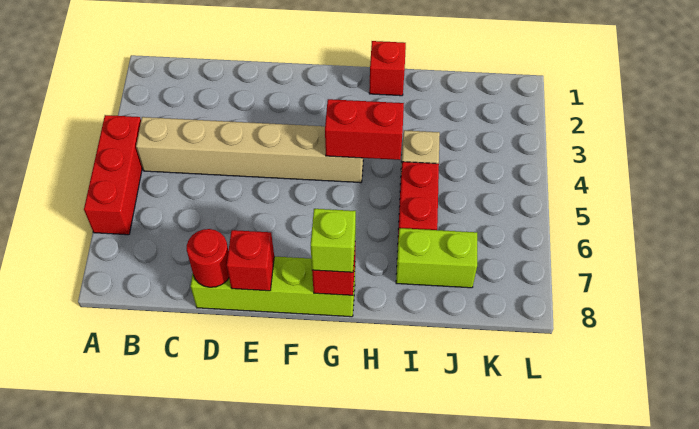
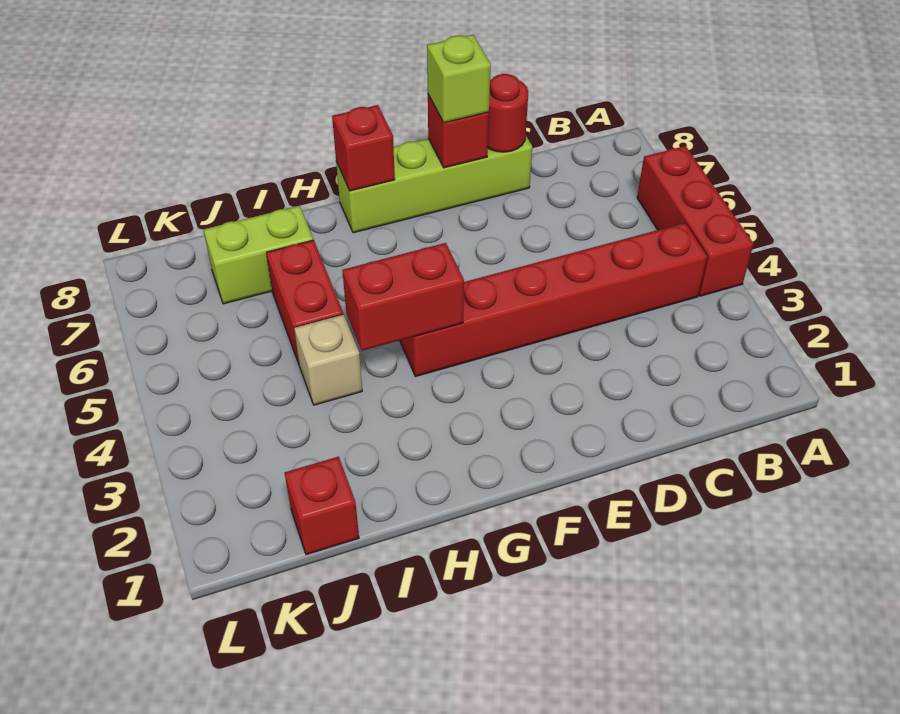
tan brick B4:G4 level 1 -> red brick B4:G4 level 1
lime brick G8 level 3 -> lime brick E8 level 3
red brick H1 level 1 -> red brick J1 level 1

